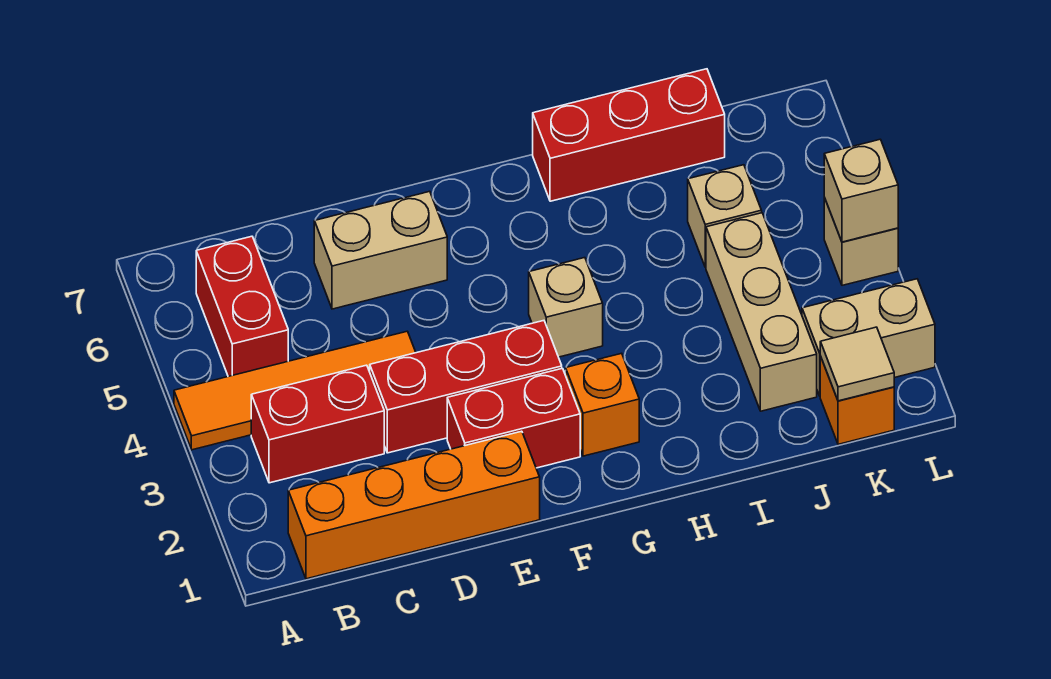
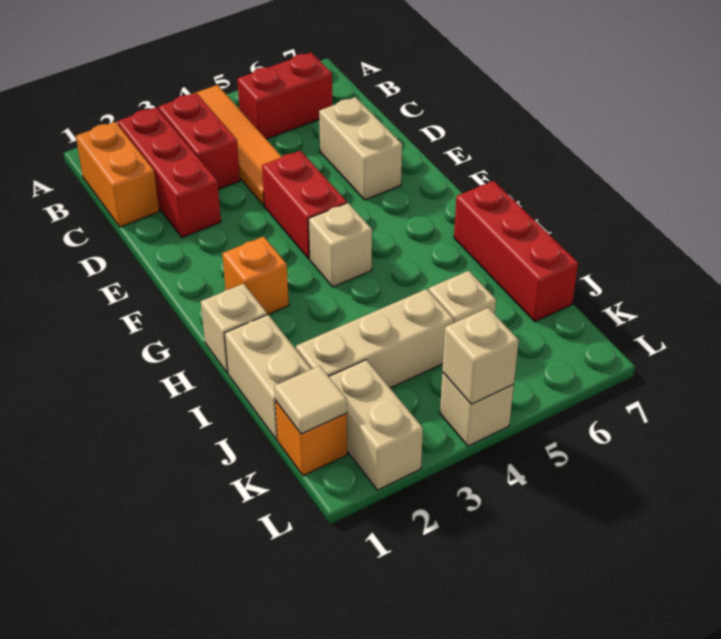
orange brick B1:E1 level 1 -> orange brick B1:C1 level 1
red brick D3:F3 level 1 -> red brick B2:D2 level 1
red brick E2:F2 level 1 -> red brick E4:F4 level 1
none -> tan brick H1 level 1
none -> tan brick I1:J1 level 1

